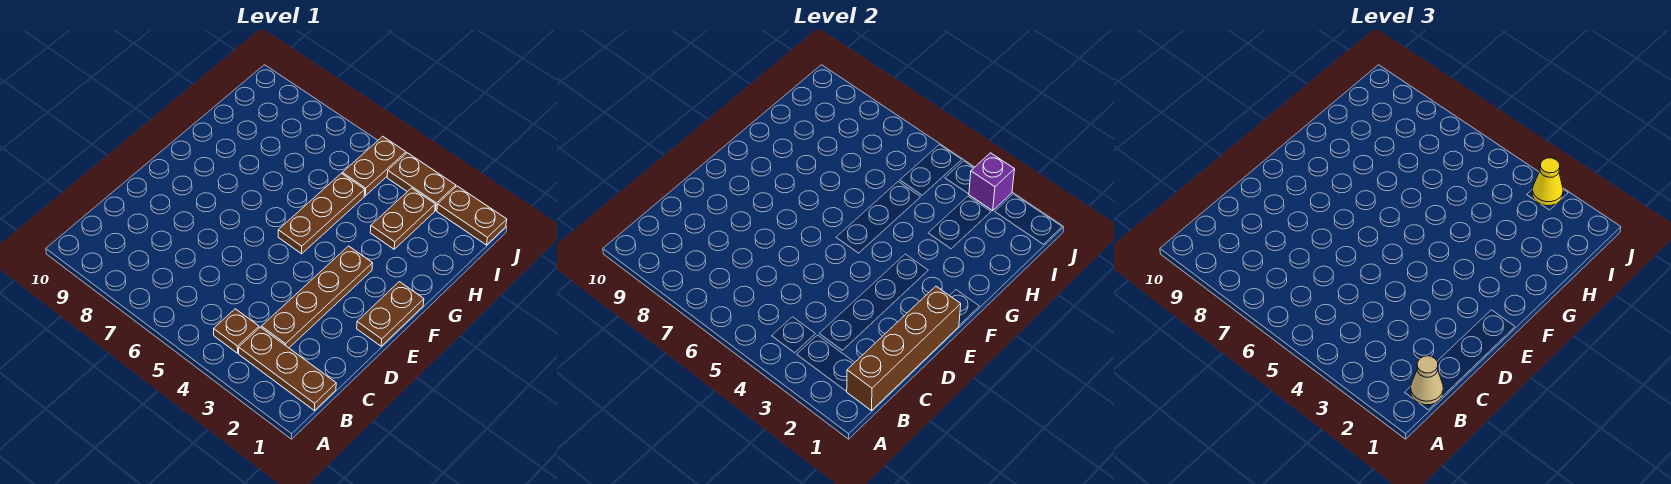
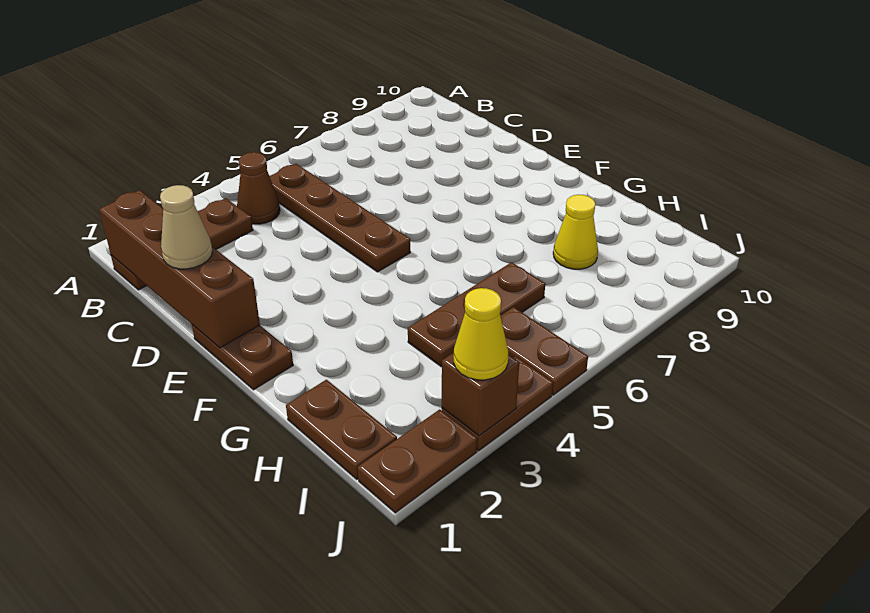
tan cone B1 level 3 -> tan cone D1 level 3
brown plate B4 level 1 -> brown cone B4 level 1
brown plate C3:F3 level 1 -> brown plate B5:E5 level 1
brown plate F5:H5 level 1 -> brown plate H4:H6 level 1
brown plate H3:I3 level 1 -> brown plate H1:I1 level 1
none -> yellow cone H8 level 1
purple brick J3 level 2 -> brown brick J3 level 2

